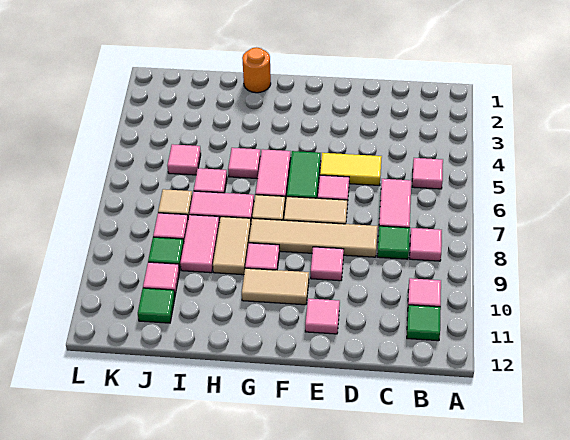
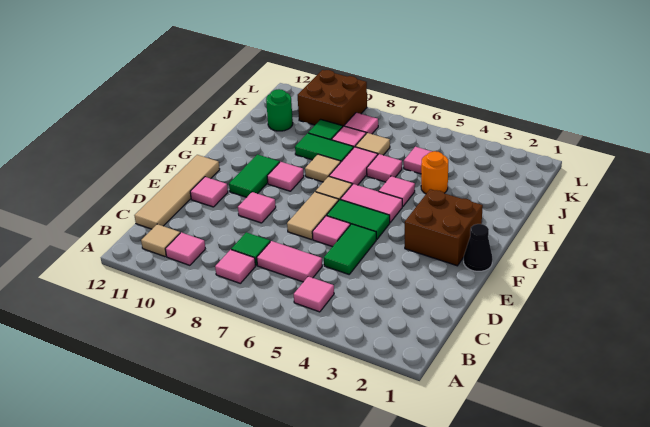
green tile B11 level 1 -> tan tile B11 level 1
yellow tile D5:E5 level 1 -> green tile D5:E5 level 1
tan tile D8:G8 level 1 -> tan tile C12:F12 level 1
none -> black cone F1 level 1
none -> brown brick F2:G3 level 1
tan tile F10:G10 level 1 -> green tile F10:G10 level 1
orange round brick H1 level 1 -> orange round brick I4 level 1
tan tile H8:H9 level 1 -> tan tile H8 level 1
pink tile I8:I9 level 1 -> green tile I8:I9 level 1
pink tile J10 level 1 -> pink tile K8 level 1
green tile J11 level 1 -> green round brick J11 level 1
none -> brown brick K9:L10 level 1

